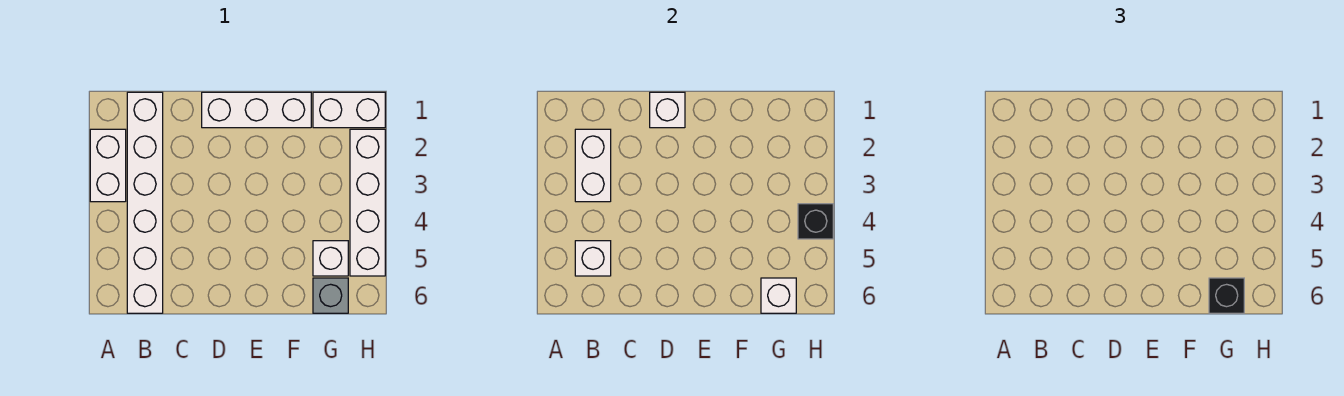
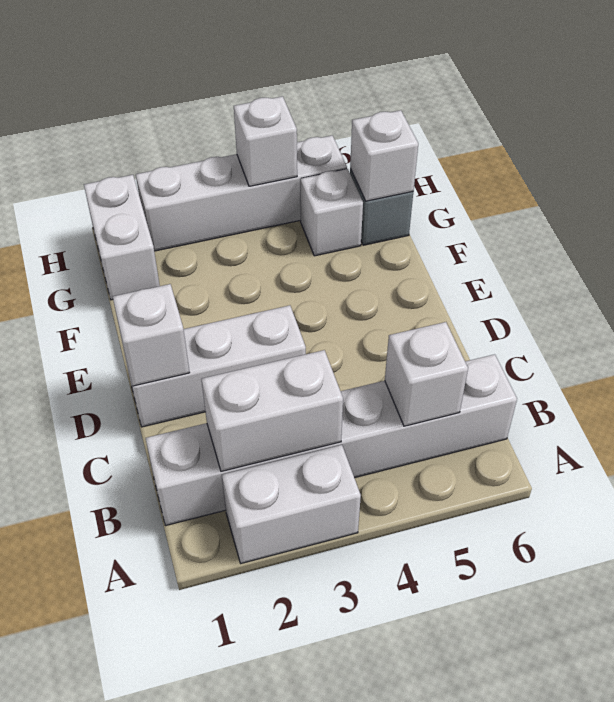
white brick D1:F1 level 1 -> white brick D1:D3 level 1
black brick G6 level 3 -> none
black brick H4 level 2 -> white brick H4 level 2

